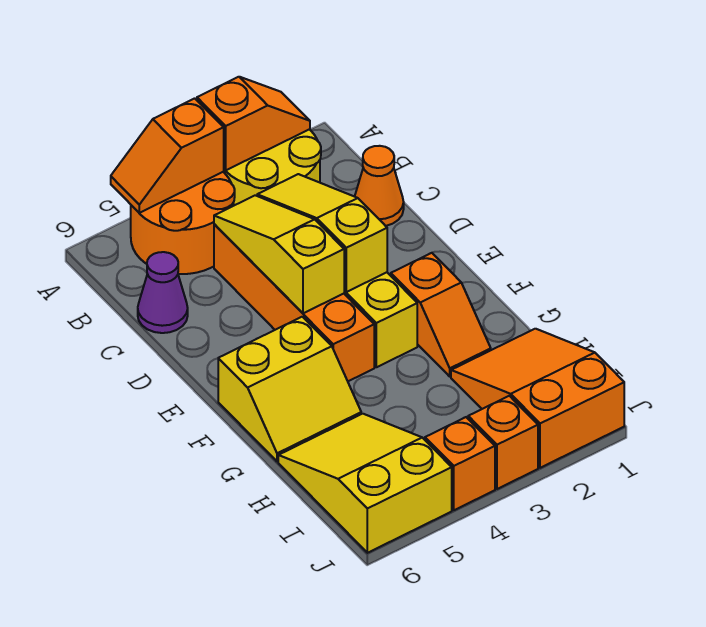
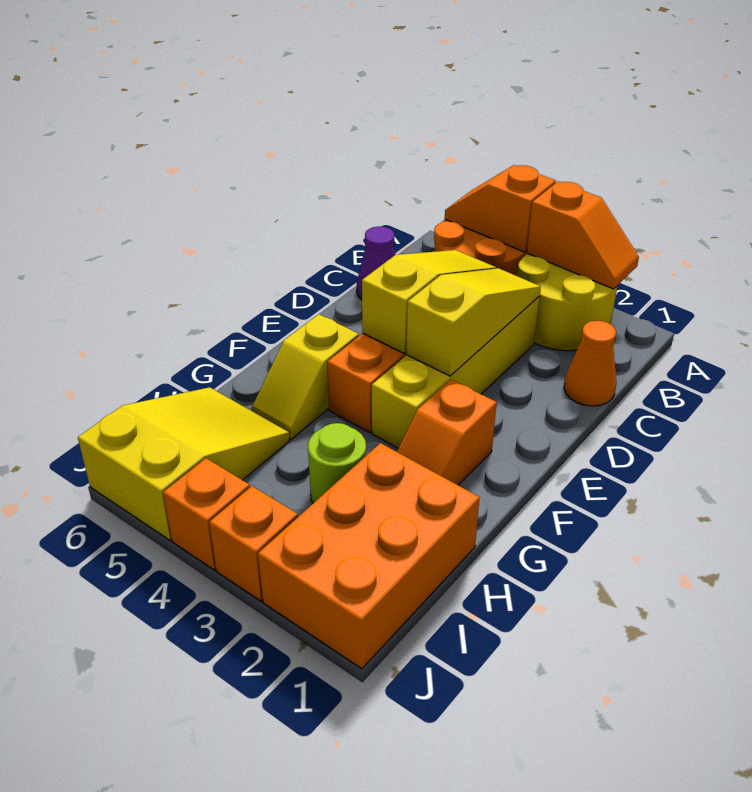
yellow slope F5:G6 level 1 top F -> yellow slope F5:G5 level 1 top F
orange slope H1:J2 level 1 top J -> orange brick H1:J2 level 1
none -> lime round brick H3 level 1

